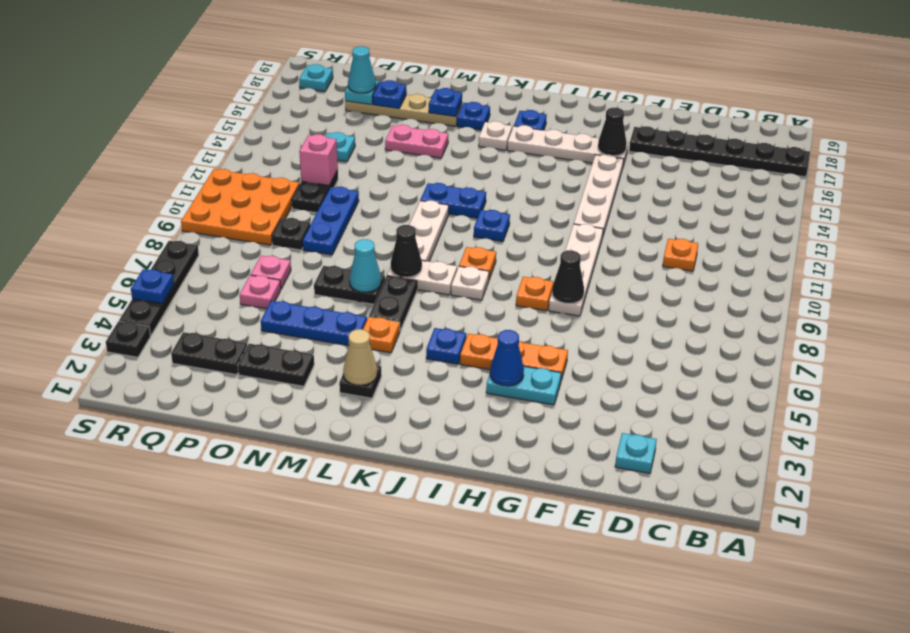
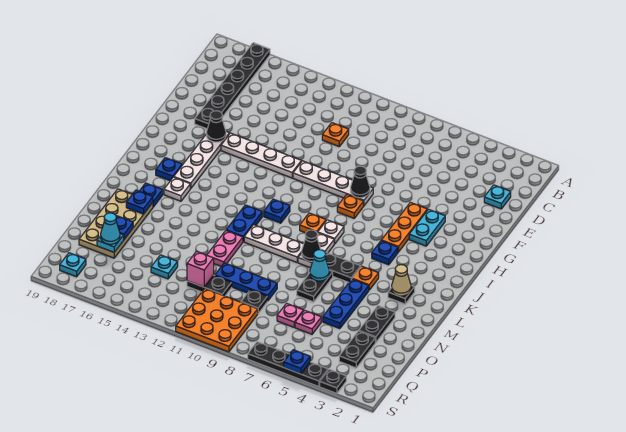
blue cone H4 level 2 -> none
pink plate M15:N15 level 1 -> pink plate M12:N12 level 1
tan plate M17:P17 level 1 -> tan plate M17:P18 level 1

